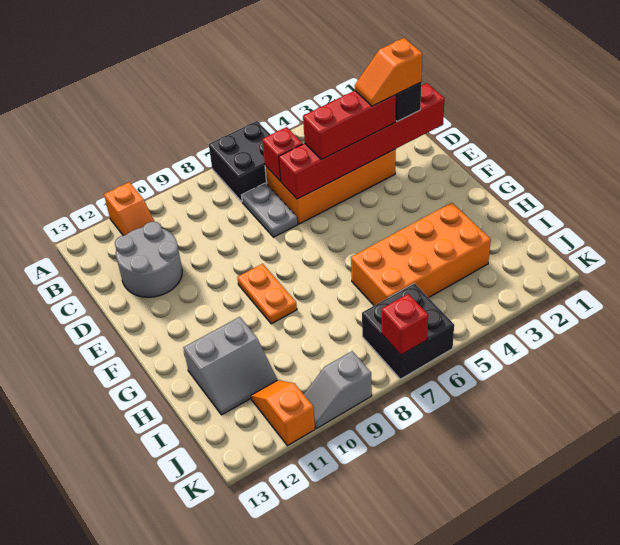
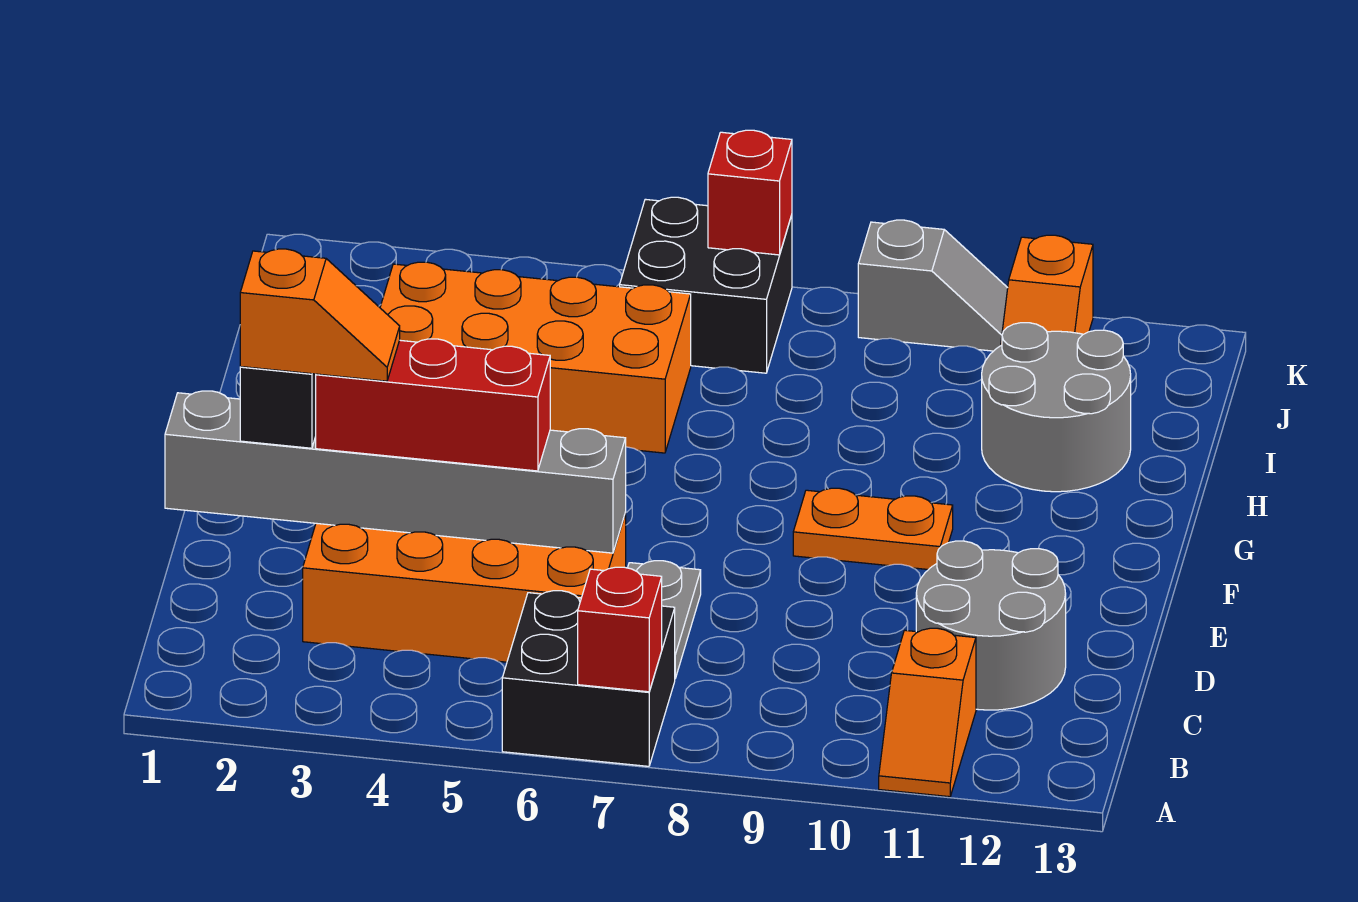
orange slope A11:B11 level 1 top A -> orange slope A11:B11 level 1 top B
red brick C6 level 2 -> red brick A7 level 2
red brick D1:D6 level 2 -> grey brick D1:D6 level 2
orange plate F9:G9 level 1 -> orange plate F9:F10 level 1
grey slope H11:I12 level 1 top H -> grey round brick H11:I12 level 1

